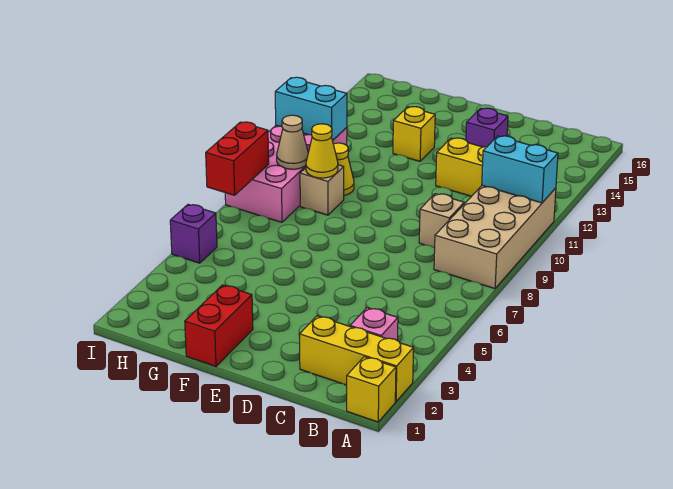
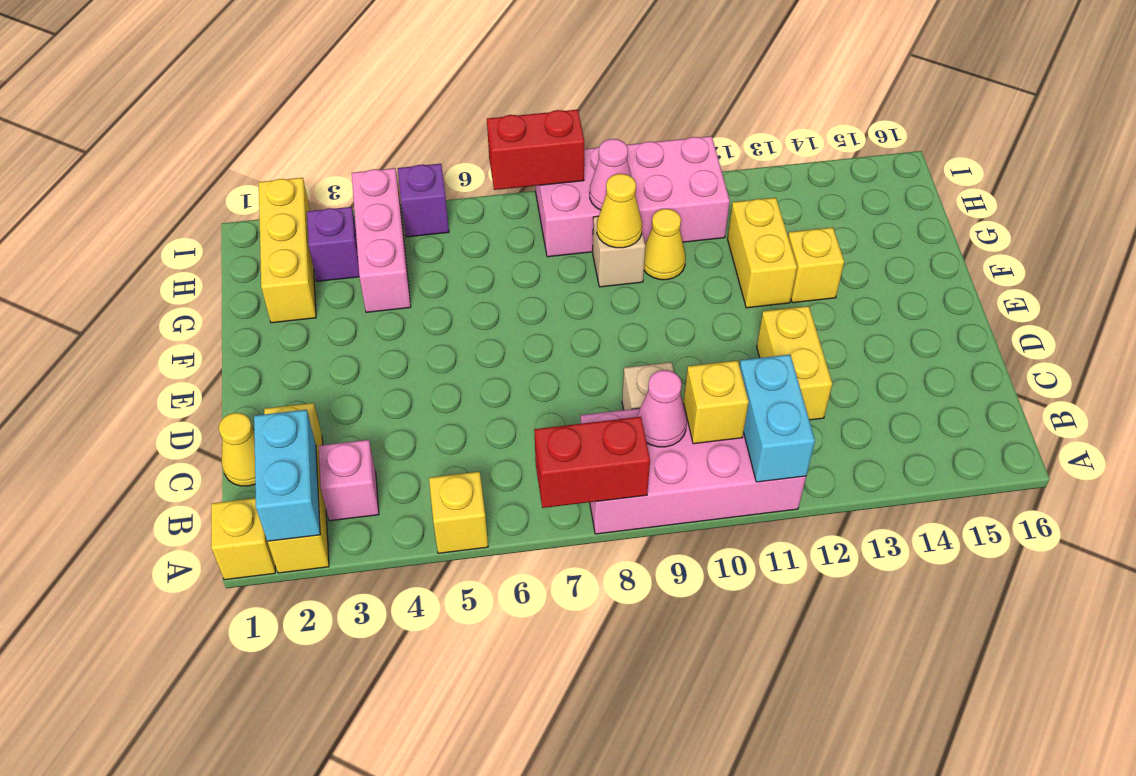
none -> yellow brick A5 level 1
tan brick A8:B11 level 1 -> pink brick A8:B11 level 1
none -> pink cone B9 level 2
none -> yellow brick B10 level 2
none -> yellow cone C1 level 1
purple brick D14 level 1 -> purple brick H3 level 1
red brick F1:F2 level 1 -> red brick A7:A8 level 2
none -> yellow brick F12:G12 level 1
none -> yellow brick G2:I2 level 1
none -> pink brick G4:I4 level 1
tan cone H9 level 2 -> pink cone H9 level 2
cyan brick H11:I11 level 2 -> cyan brick A2:B2 level 2

